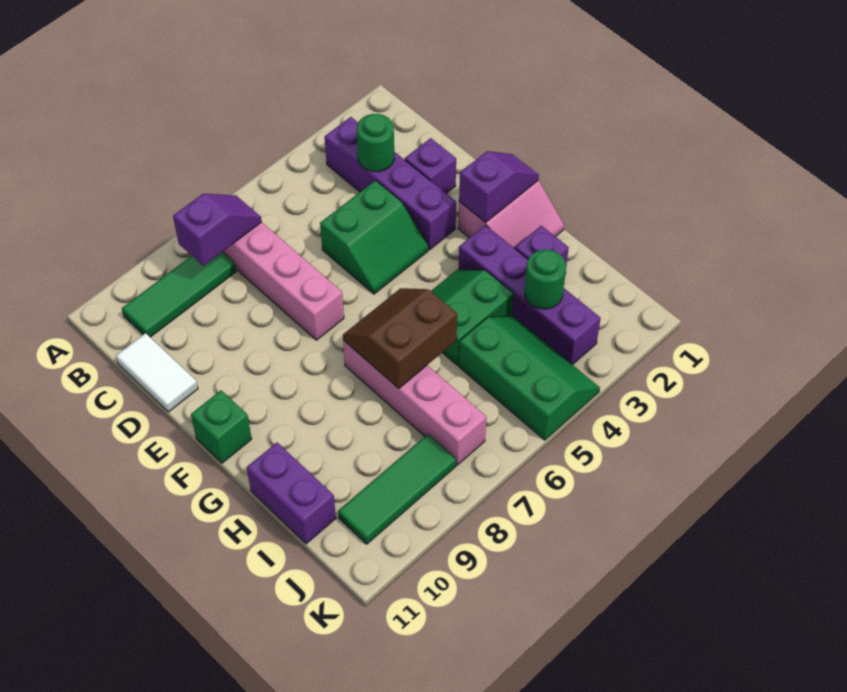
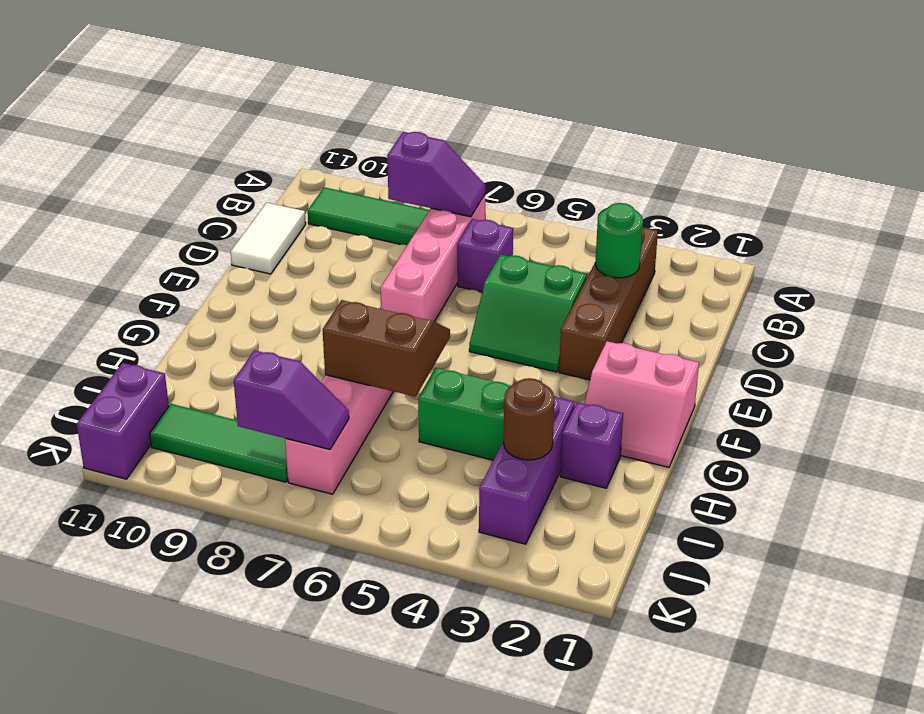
purple brick B3:E3 level 1 -> brown brick B3:E3 level 1
purple brick D2 level 1 -> purple brick C6 level 1
purple slope F1:F2 level 2 top 2 -> purple slope J7:J8 level 2 top 8
green brick F11 level 1 -> none
purple brick G3:J3 level 1 -> purple brick H3:J3 level 1
purple brick H11:I11 level 1 -> purple brick J11:K11 level 1
green round brick I3 level 2 -> brown round brick I3 level 2
green slope I4:K5 level 1 top 5 -> none

